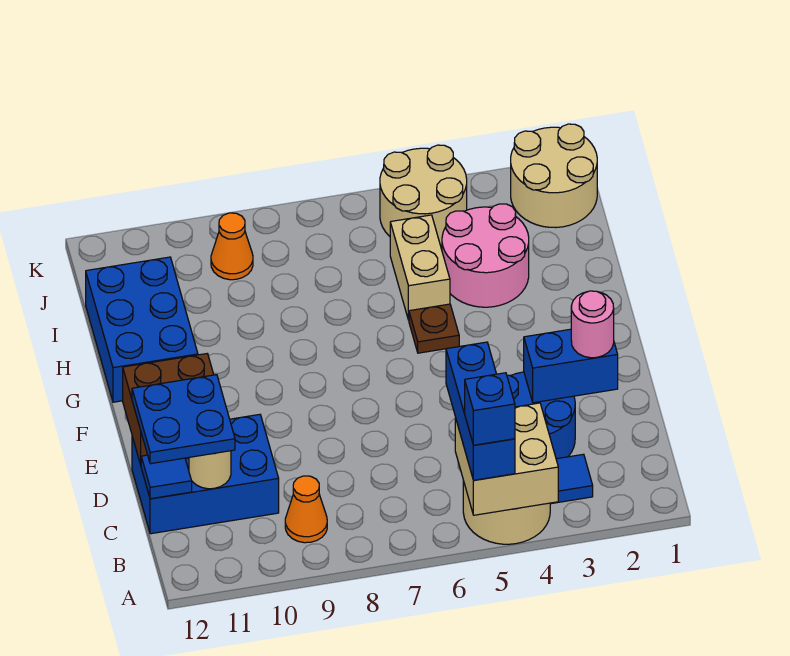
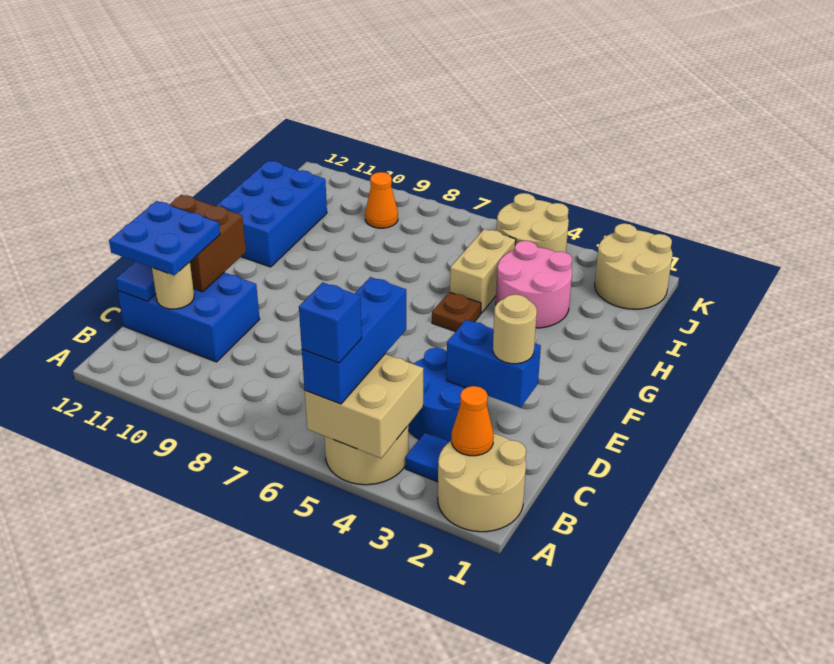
none -> tan round brick A1:B2 level 1
orange cone B9 level 1 -> orange cone B2 level 2
pink round brick D2 level 3 -> tan round brick D2 level 3

